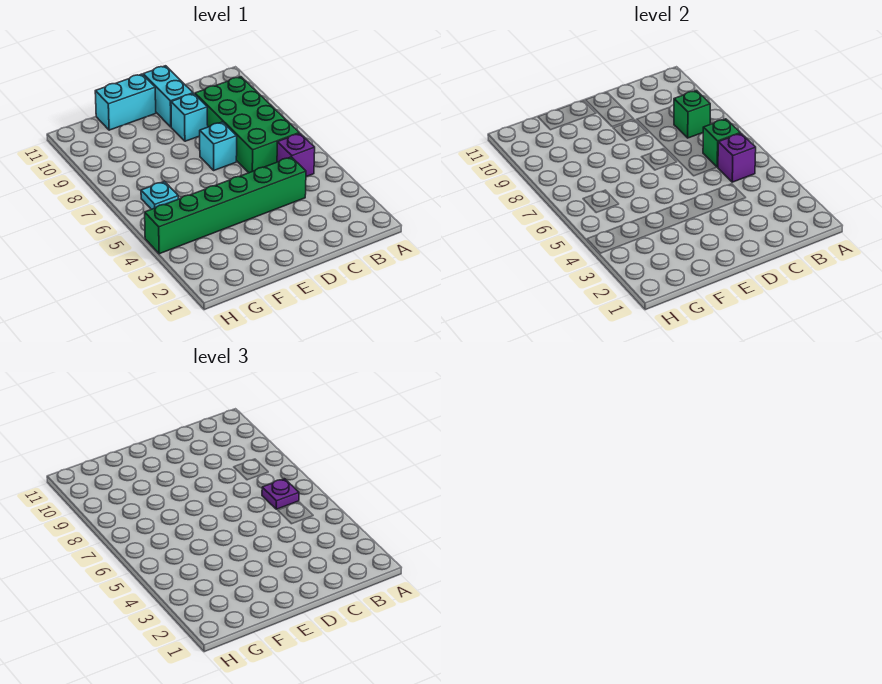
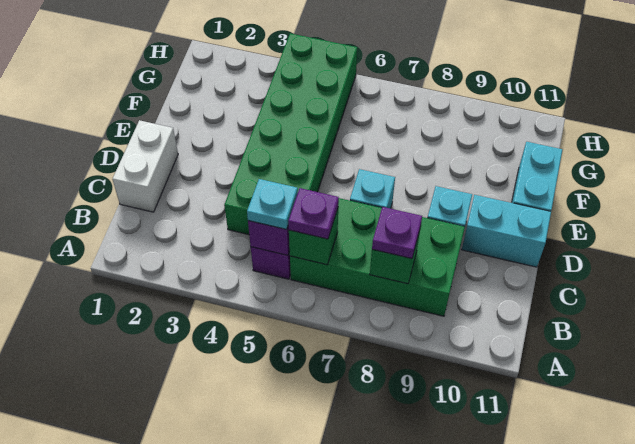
none -> purple plate B8 level 3
none -> white brick C1:D1 level 1
green brick C4:H4 level 1 -> green brick C4:H5 level 1
cyan plate G6 level 1 -> cyan plate B5 level 3

